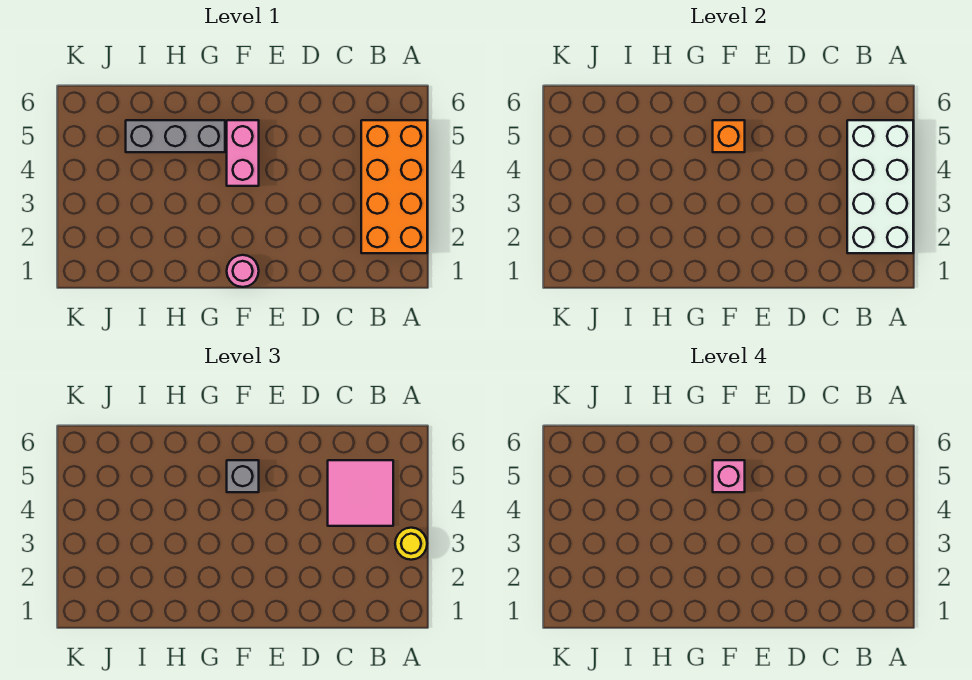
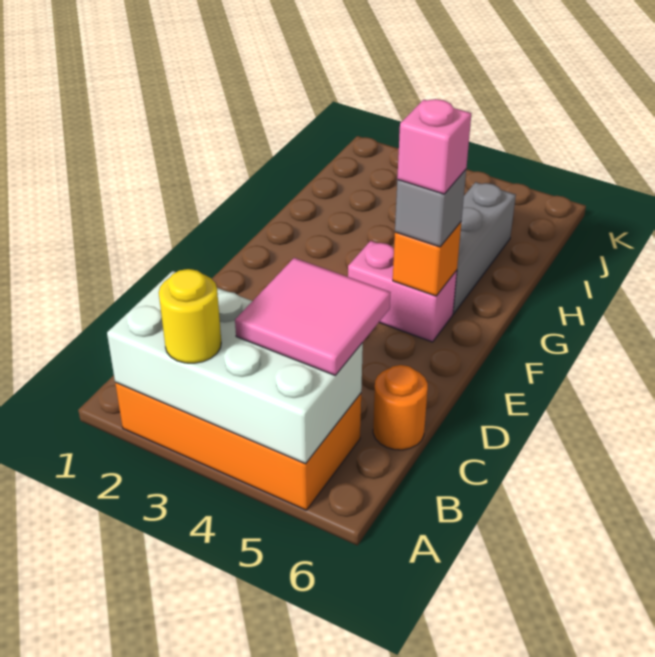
none -> orange round brick C6 level 1
pink round brick F1 level 1 -> none

